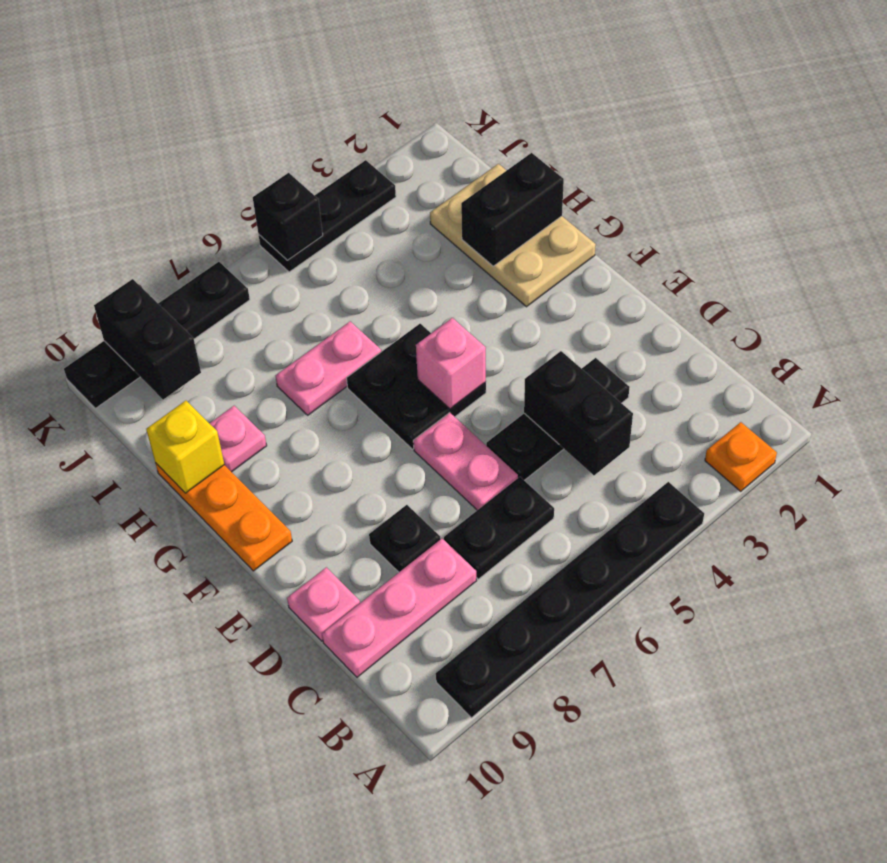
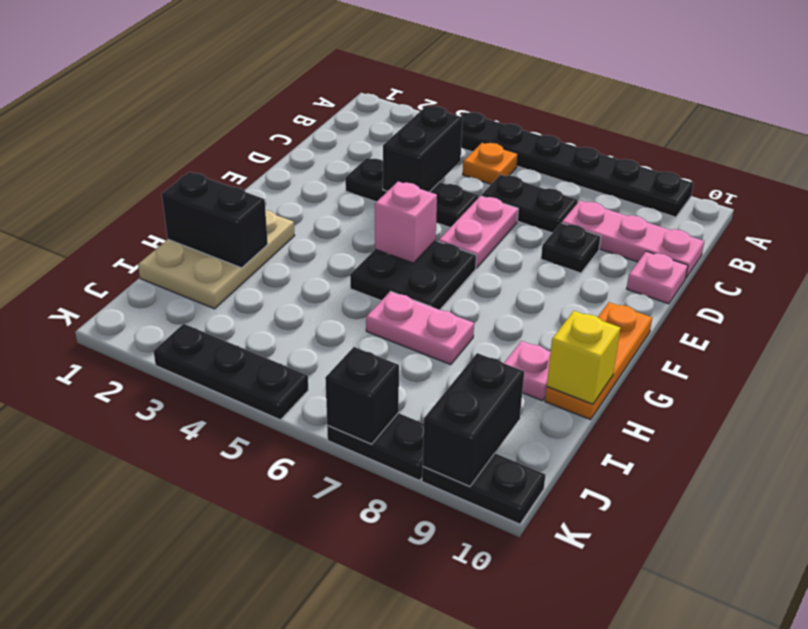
orange plate A2 level 1 -> orange plate B5 level 1
black brick K5 level 2 -> black brick K7 level 2

